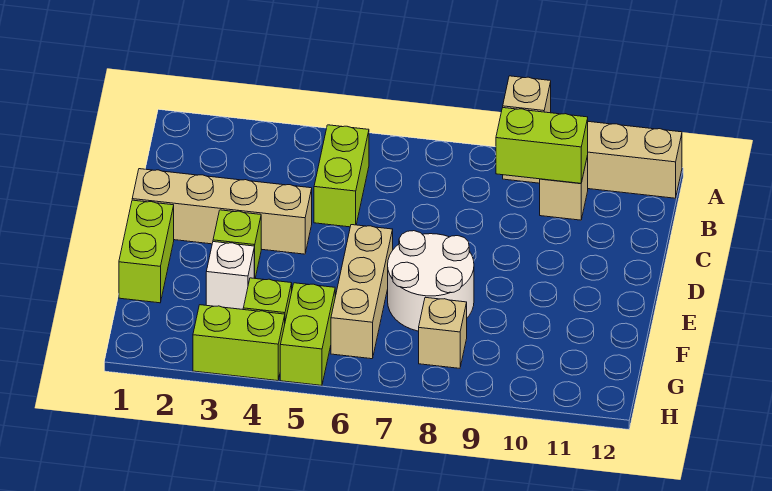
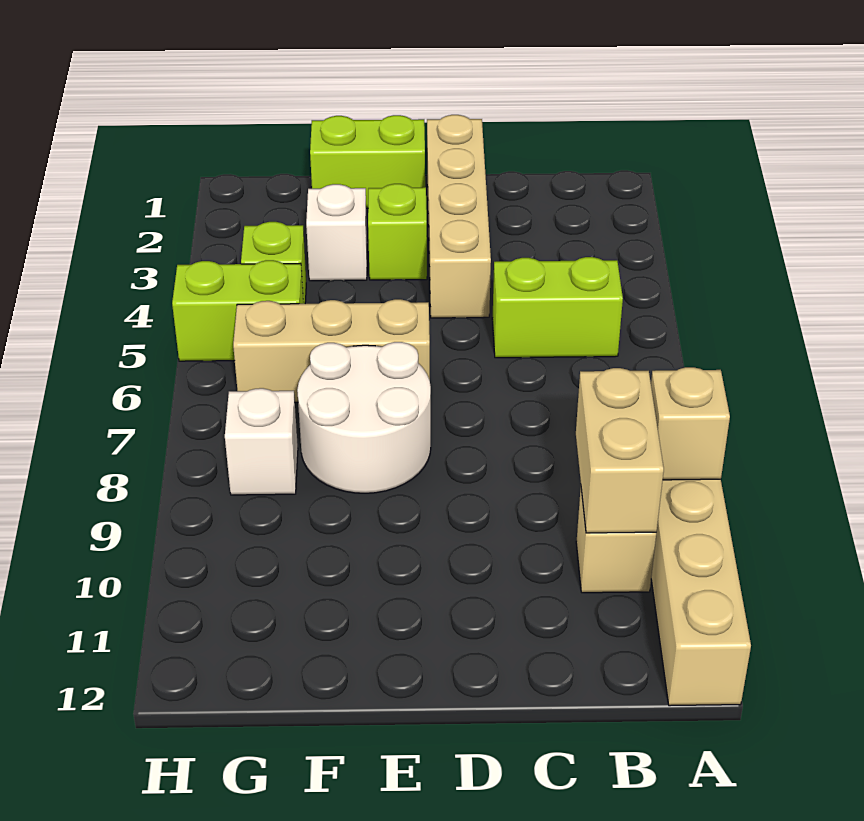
lime brick B9:B10 level 2 -> tan brick B9:B10 level 2
tan brick G8 level 1 -> white brick G8 level 1
lime brick H3:H4 level 1 -> none

